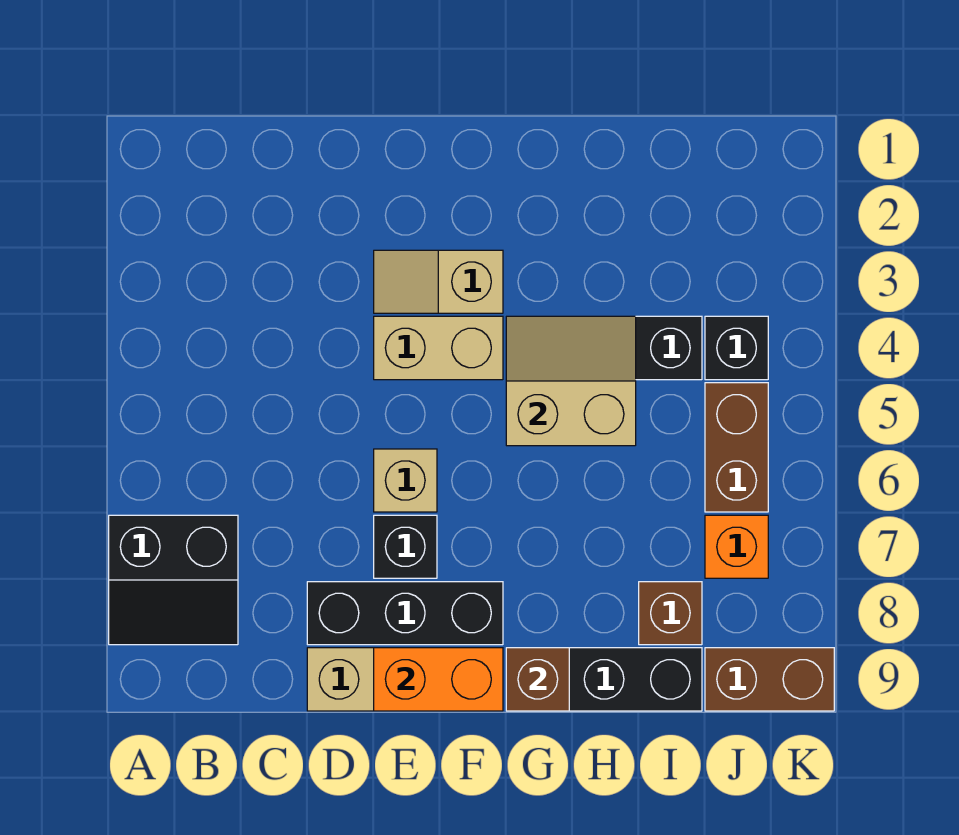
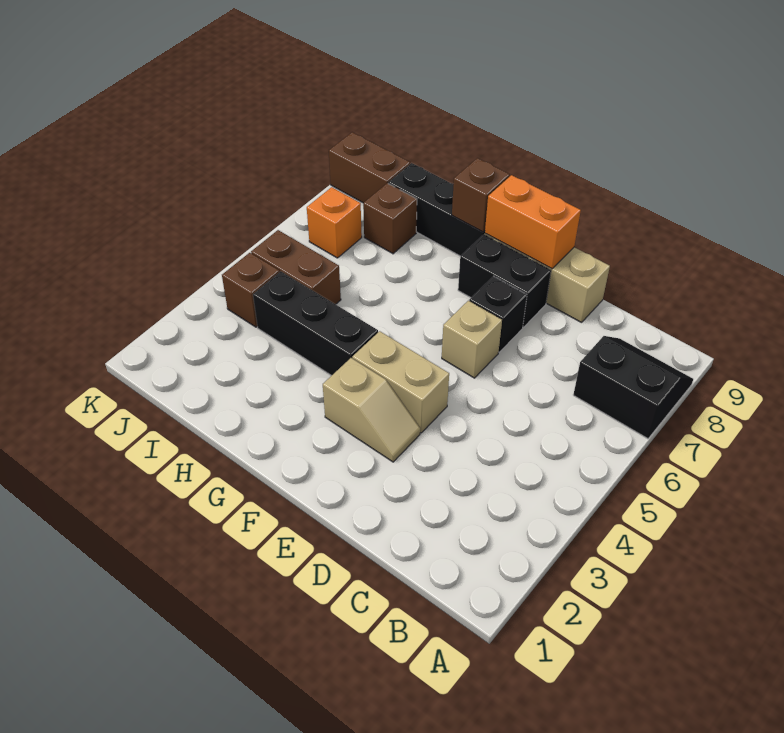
black brick D8:F8 level 1 -> black brick E8:F8 level 1
tan slope G4:H5 level 2 top 5 -> none
black brick J4 level 1 -> brown brick J4 level 1
brown brick J5:J6 level 1 -> brown brick I5:J5 level 1

